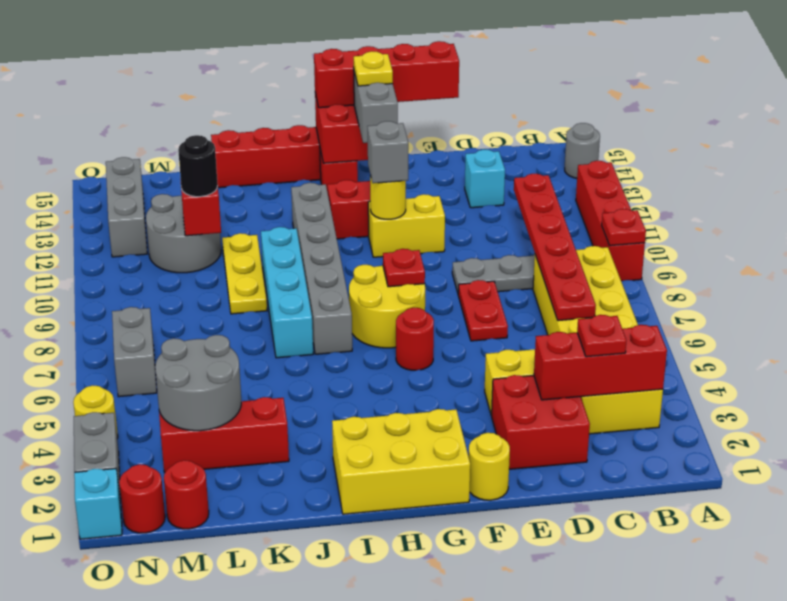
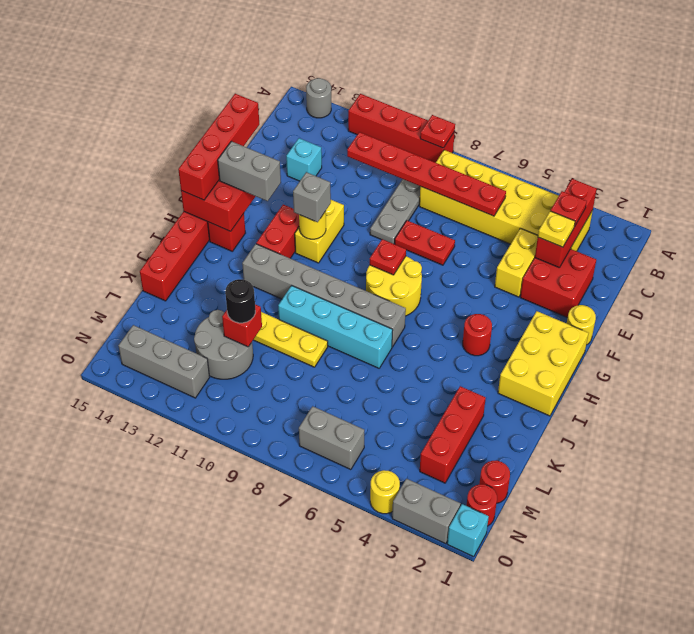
red round brick G6 level 1 -> red round brick H4 level 1
yellow plate G14 level 4 -> yellow plate D3 level 3
grey round brick L3:M4 level 2 -> none

